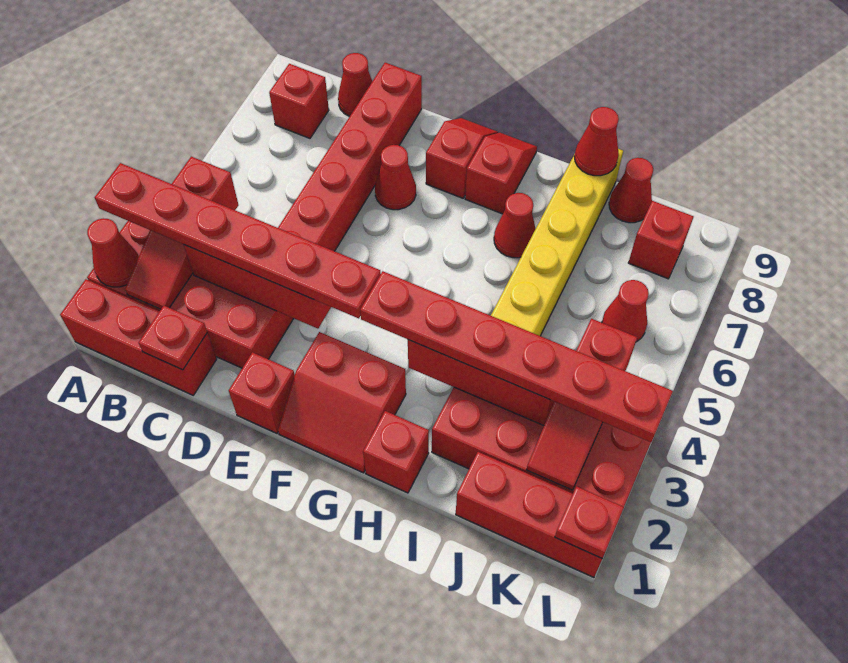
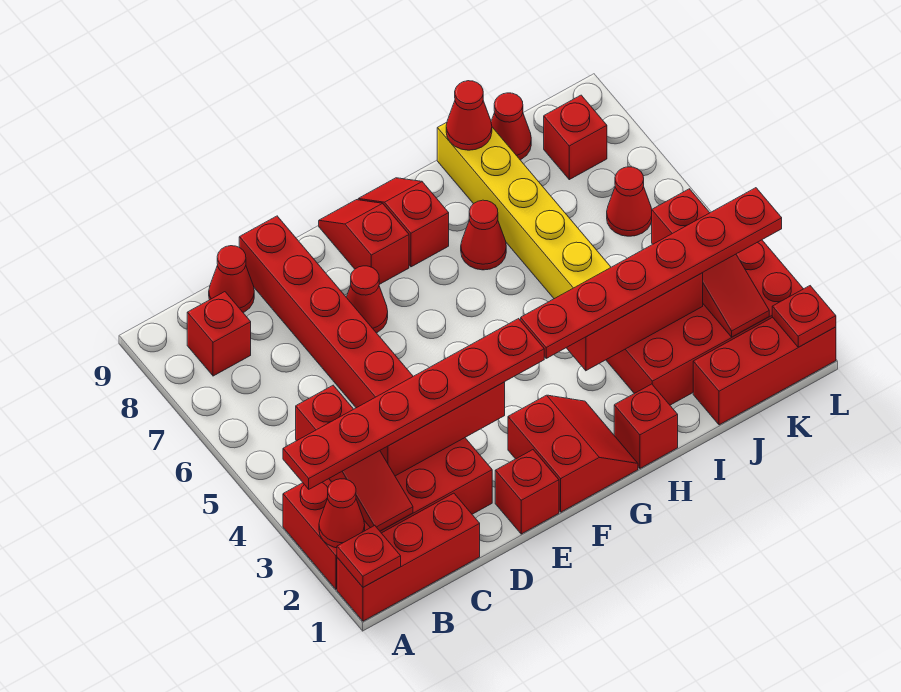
red plate C1 level 2 -> red plate A1 level 2
red slope F1:G2 level 1 top 2 -> red slope F1:G2 level 1 top F

